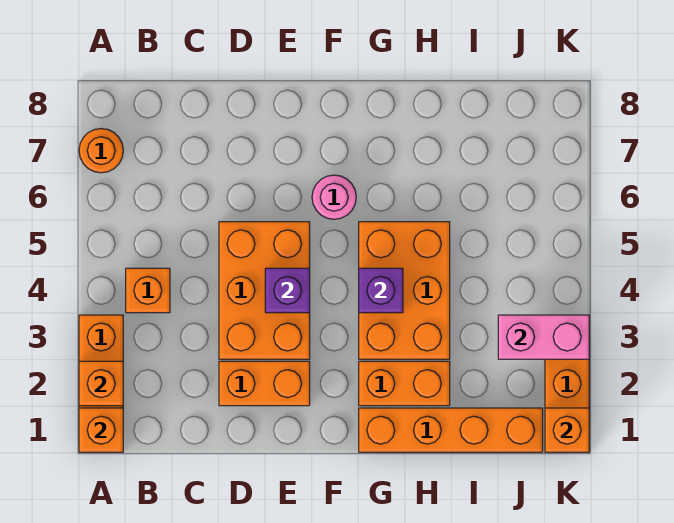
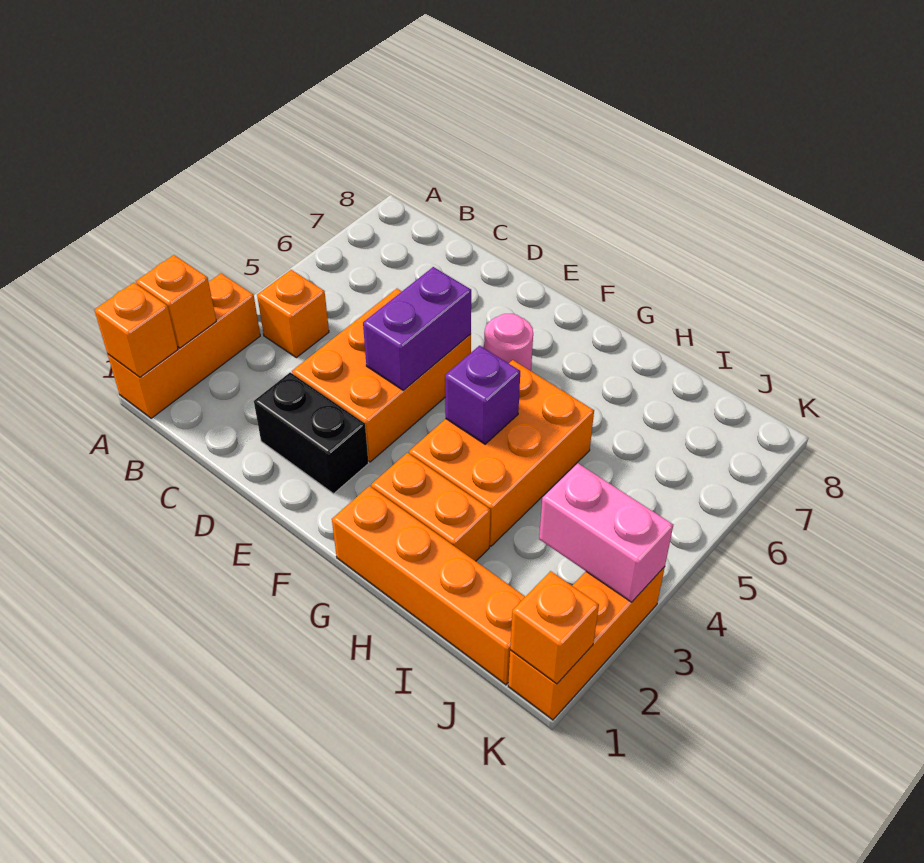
orange round brick A7 level 1 -> none
orange brick D2:E2 level 1 -> black brick D2:E2 level 1
purple brick E4 level 2 -> purple brick E4:E5 level 2

